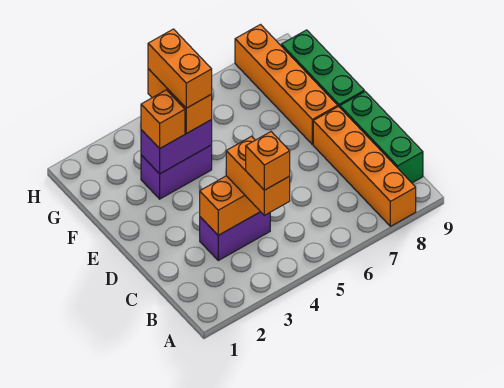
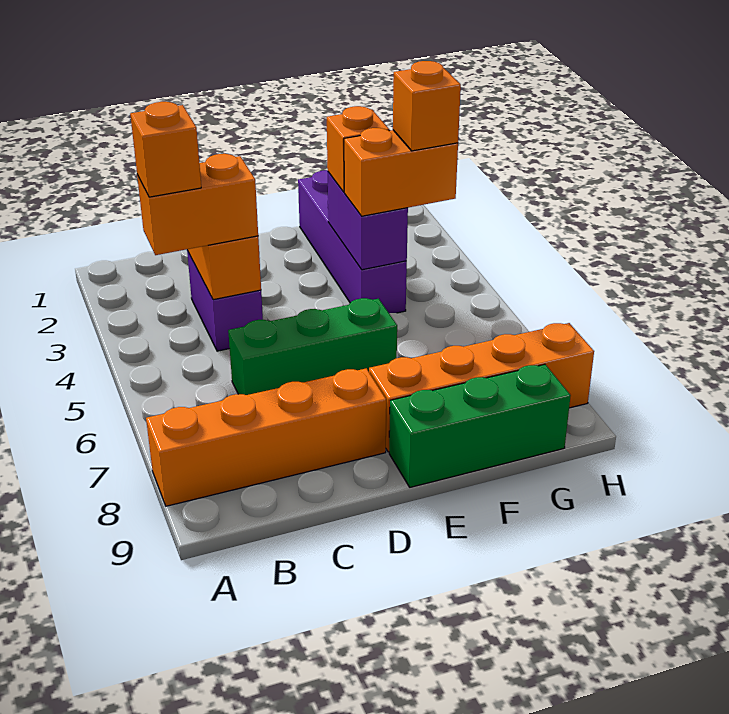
green brick B9:D9 level 1 -> green brick C6:E6 level 1
purple brick F3:F4 level 1 -> purple brick F1:F4 level 1
orange brick F4:G4 level 4 -> orange brick G4 level 4

